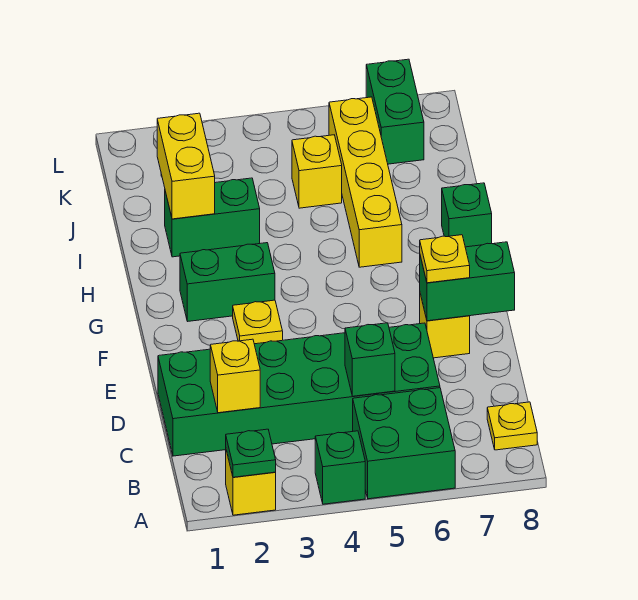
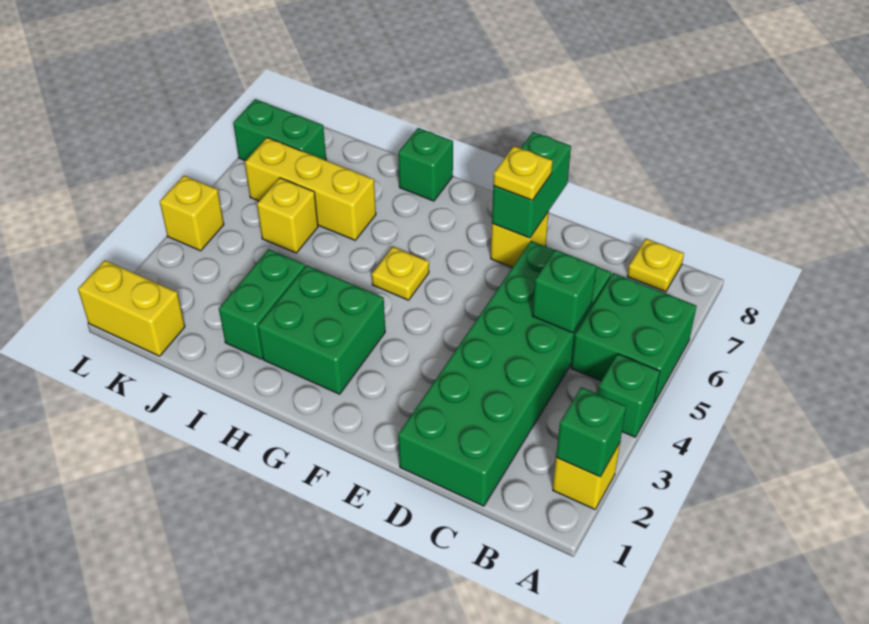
green plate A2 level 2 -> green brick A2 level 2
yellow brick C2 level 2 -> yellow brick L4 level 1
yellow plate F3 level 1 -> yellow plate G5 level 1
green brick G2:G3 level 1 -> green brick G2:H3 level 1
yellow brick H6:K6 level 1 -> yellow brick I6:K6 level 1
yellow brick I2:J2 level 2 -> yellow brick K1:L1 level 1

